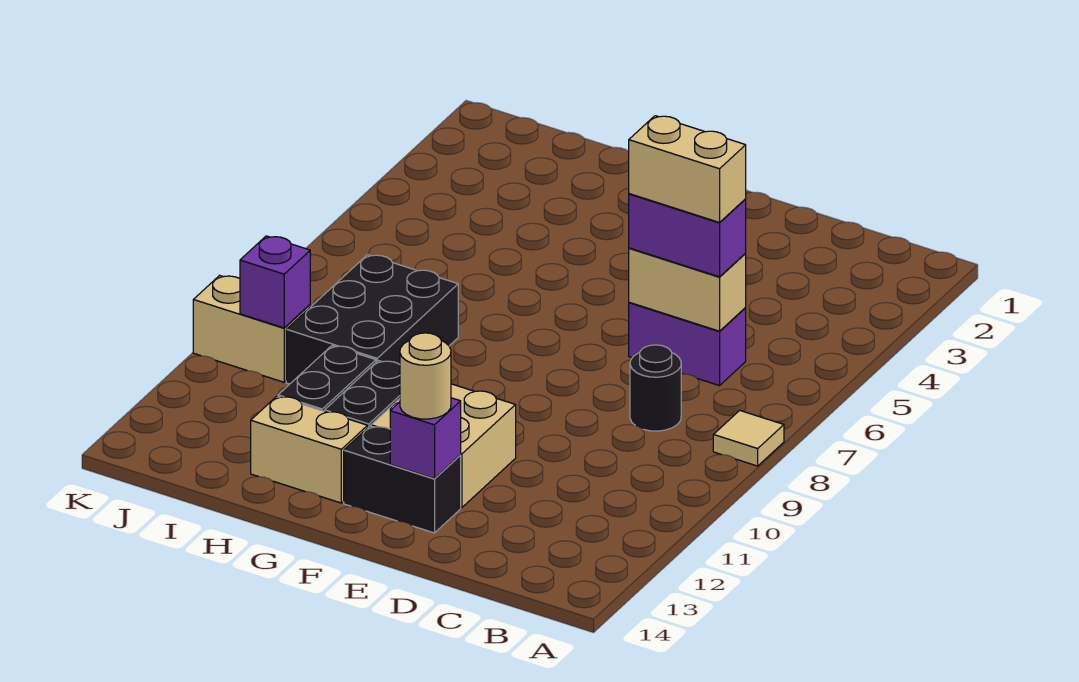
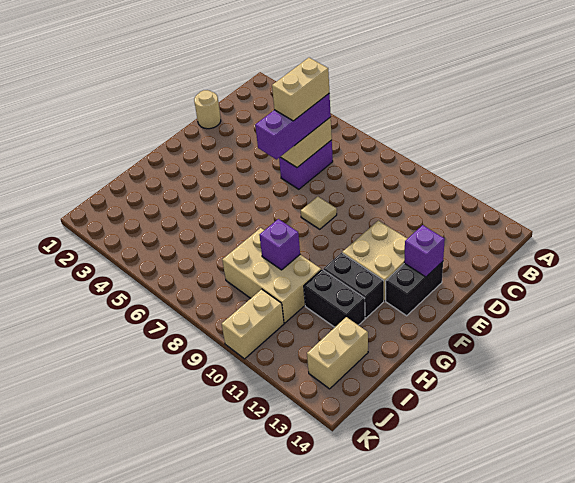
tan tile A8 level 1 -> tan tile E8 level 1
purple brick C6:D6 level 3 -> purple brick C6:E6 level 3
black round brick C8 level 1 -> none
tan round brick E13 level 3 -> tan round brick D1 level 1
tan brick G13:H13 level 1 -> tan brick I13:J13 level 1
black brick H8:I10 level 1 -> tan brick H8:I10 level 1
purple brick J10 level 2 -> purple brick H9 level 2

